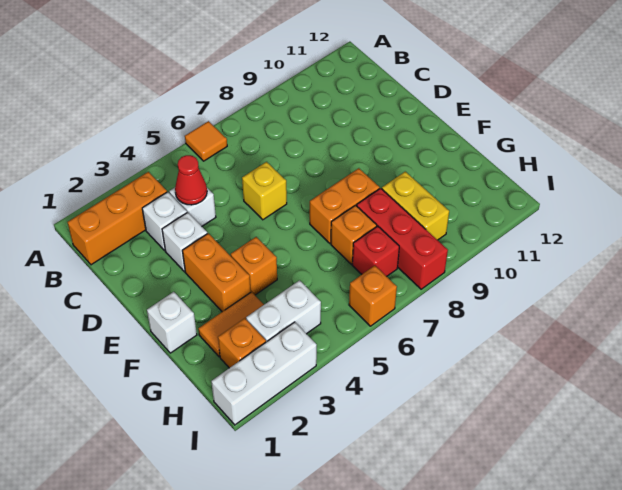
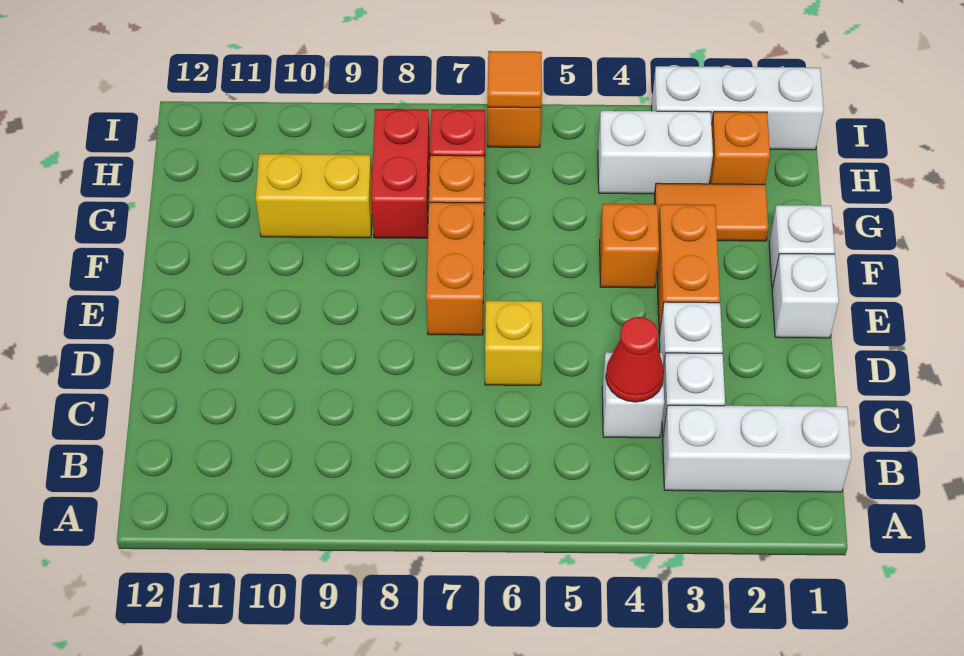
orange tile A6 level 1 -> orange tile I6 level 2
orange brick B1:B3 level 1 -> white brick B1:B3 level 1
none -> white brick E1 level 1
orange brick F7:F8 level 1 -> orange brick E7:F7 level 1
red brick G8:I8 level 1 -> red brick G8:H8 level 1
yellow brick G9:H9 level 1 -> yellow brick G9:G10 level 1

